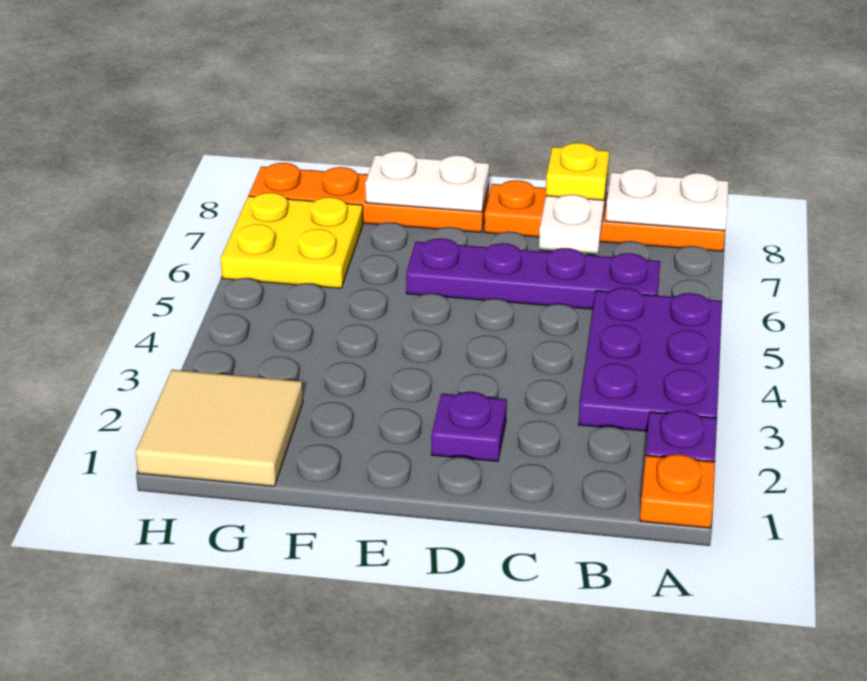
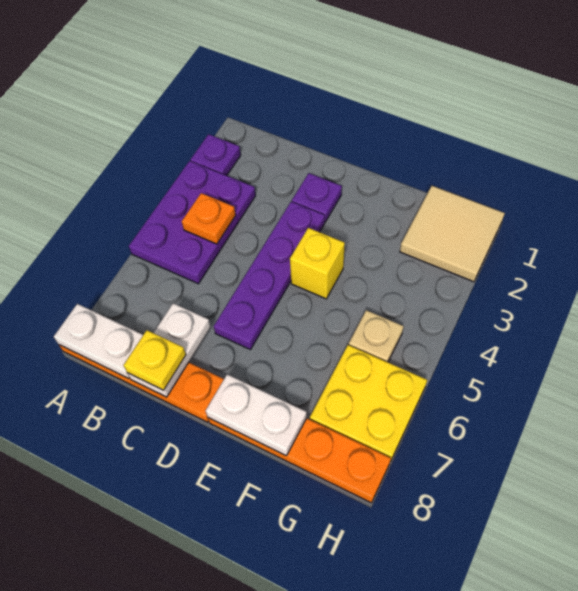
orange plate A1 level 1 -> orange plate B4 level 2
purple plate B6:E6 level 1 -> purple plate D3:D6 level 1
none -> yellow brick E4 level 1
none -> tan plate G5 level 1

